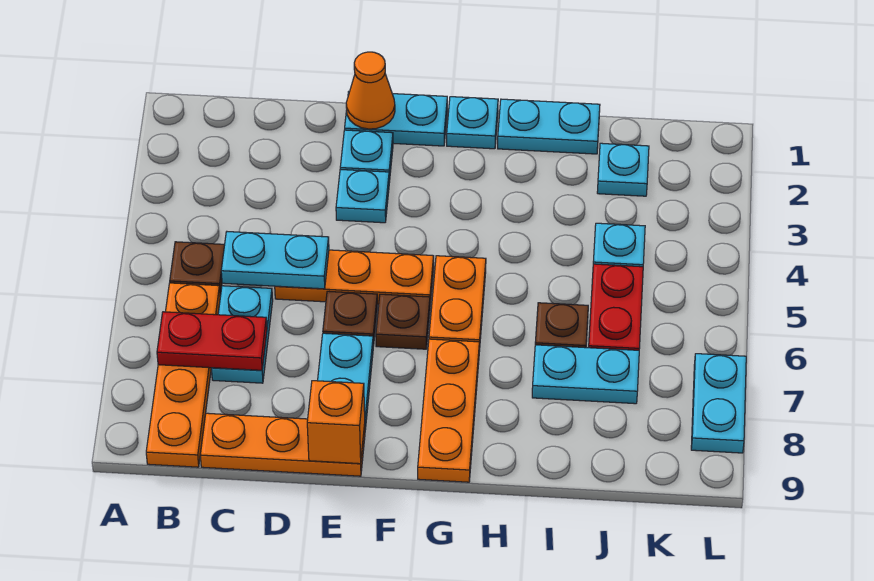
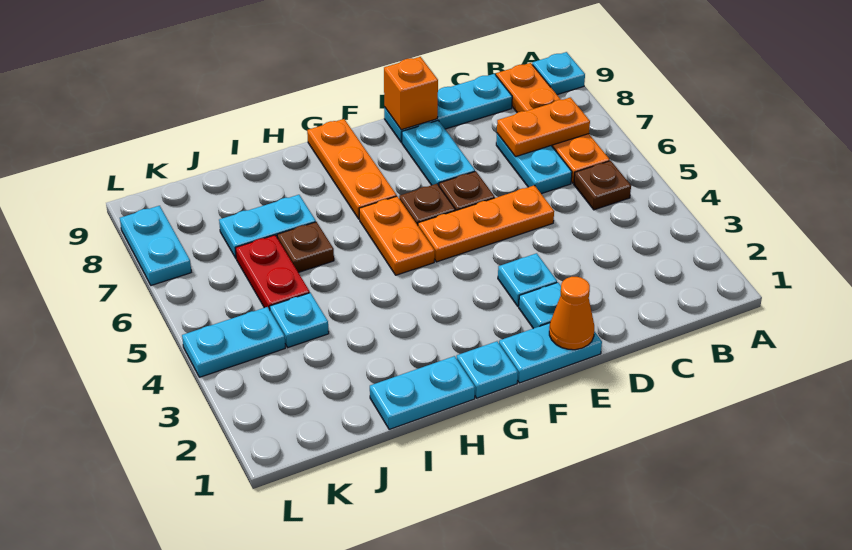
red plate B7:C7 level 2 -> orange plate B7:C7 level 2
cyan plate C5:D5 level 2 -> cyan plate K4:L4 level 1
orange plate C9:E9 level 1 -> cyan plate C9:E9 level 1
cyan plate J2 level 1 -> cyan plate A9 level 1

